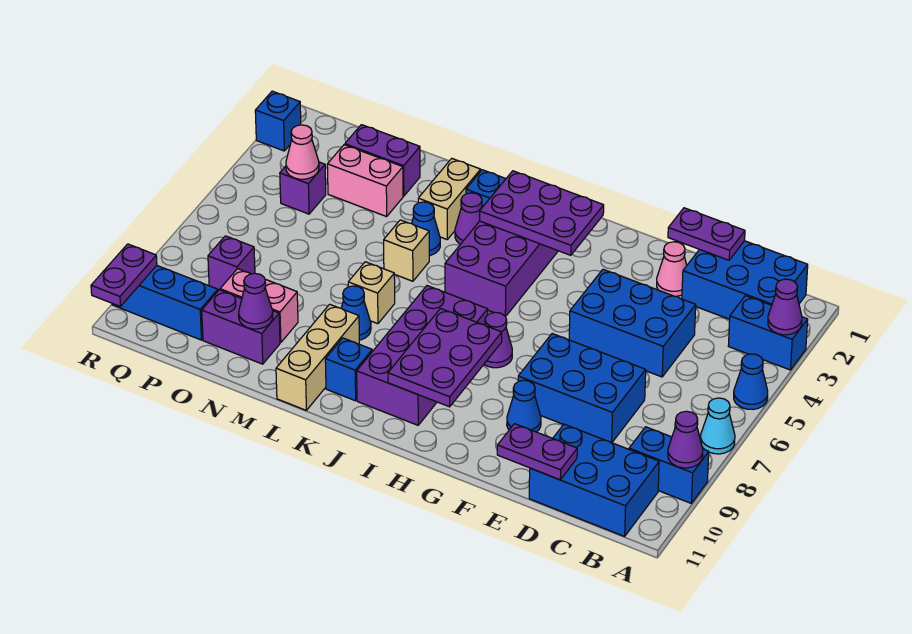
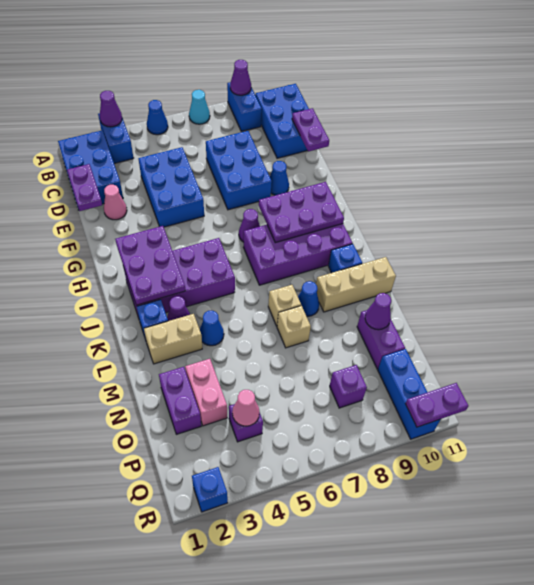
tan brick L5 level 1 -> tan brick M7 level 1
pink brick N9:O9 level 1 -> none

